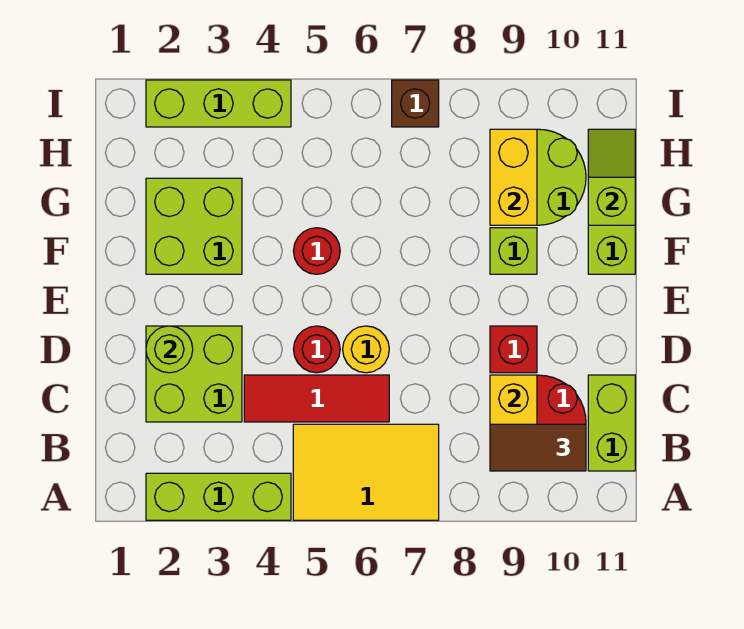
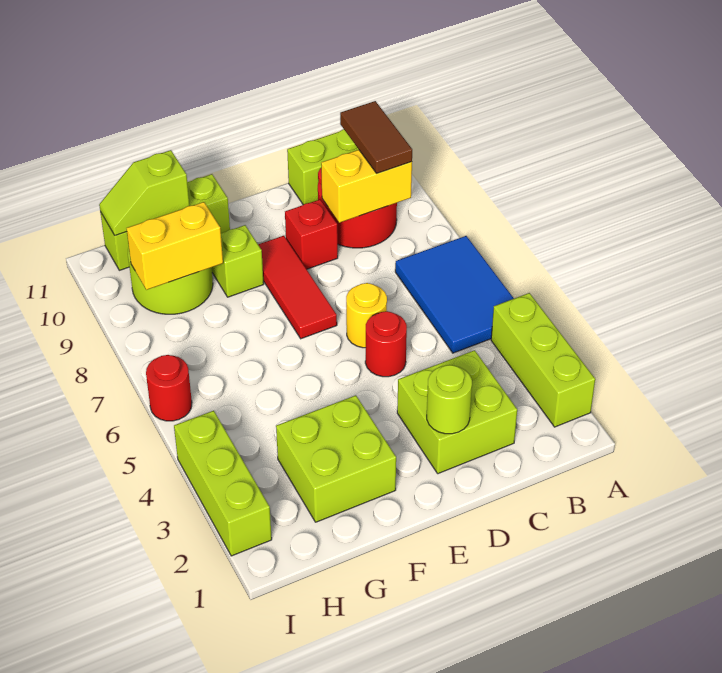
yellow tile A5:B7 level 1 -> blue tile A5:B7 level 1
red tile C4:C6 level 1 -> red tile E7:E9 level 1
red round brick F5 level 1 -> red round brick I6 level 1
brown brick I7 level 1 -> none

